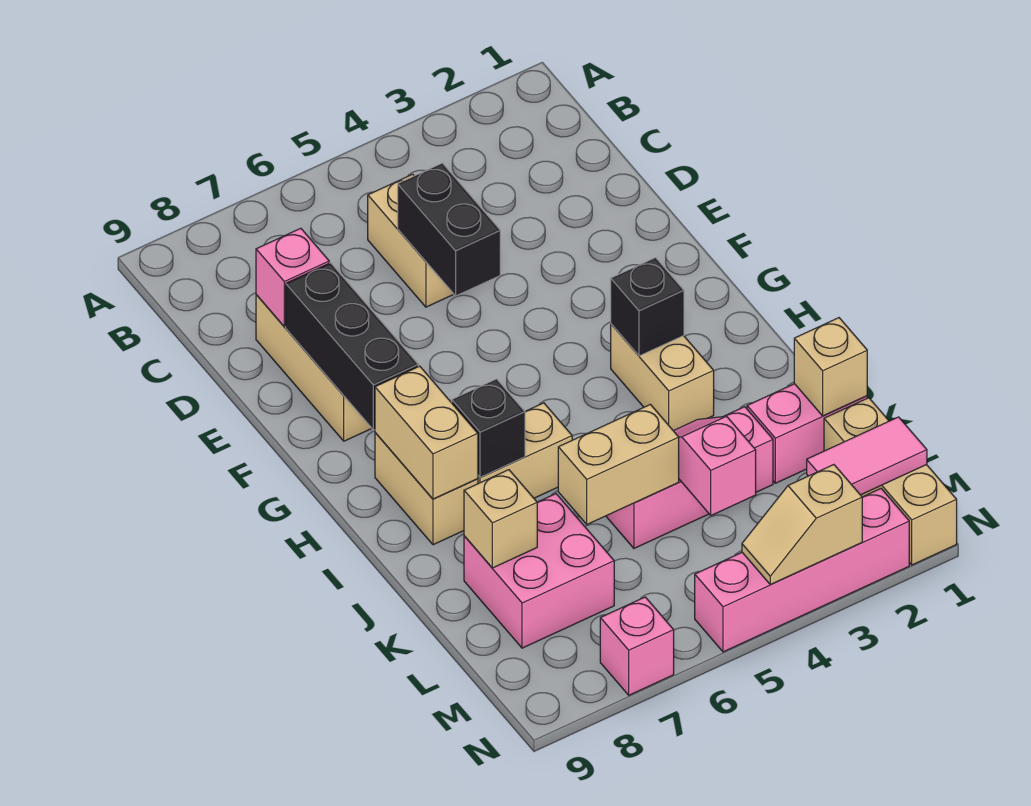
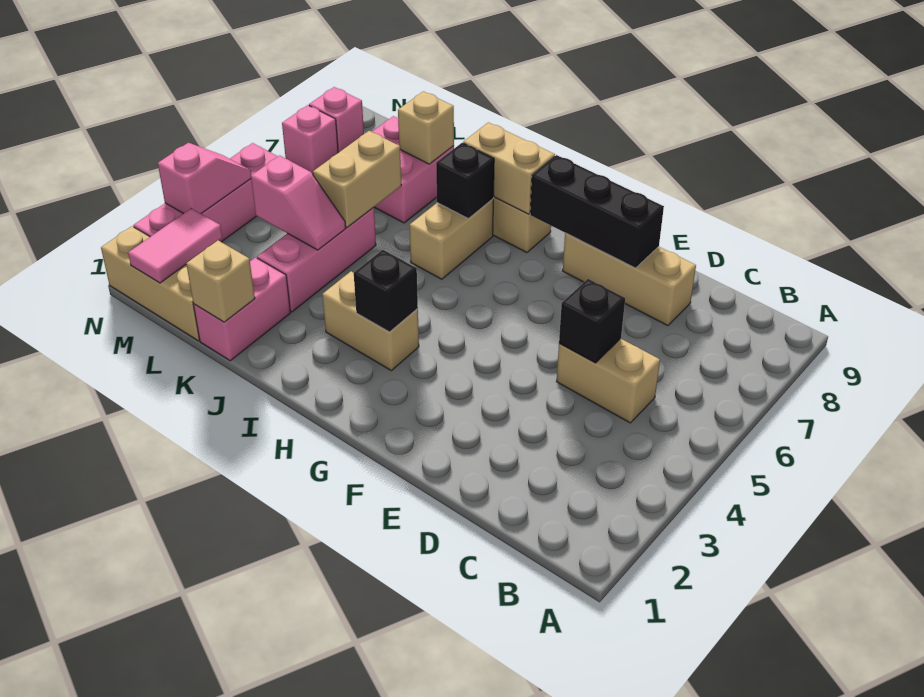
black brick D5:E5 level 2 -> black brick D5 level 2
pink brick D8 level 2 -> pink brick N8 level 1
tan slope N3:N4 level 2 top 3 -> pink slope N3:N4 level 2 top 3

